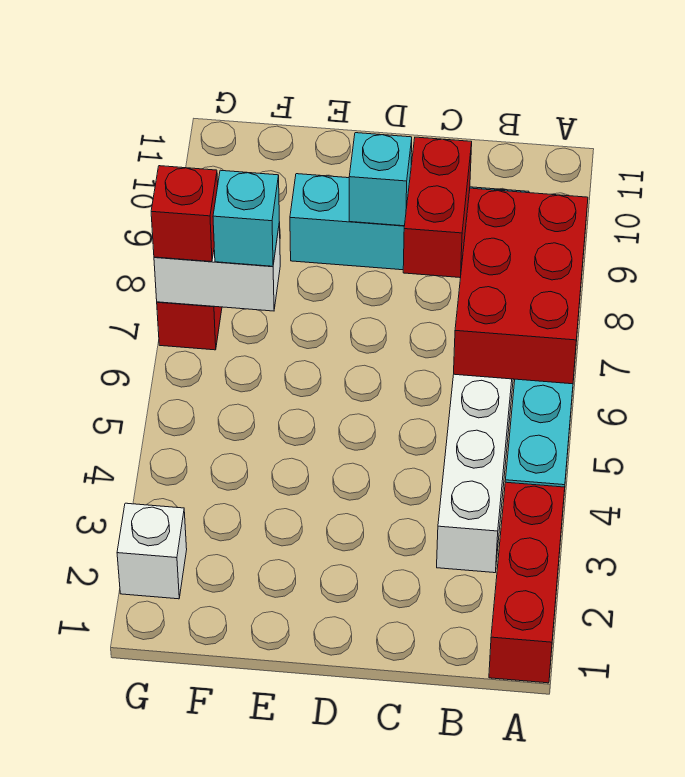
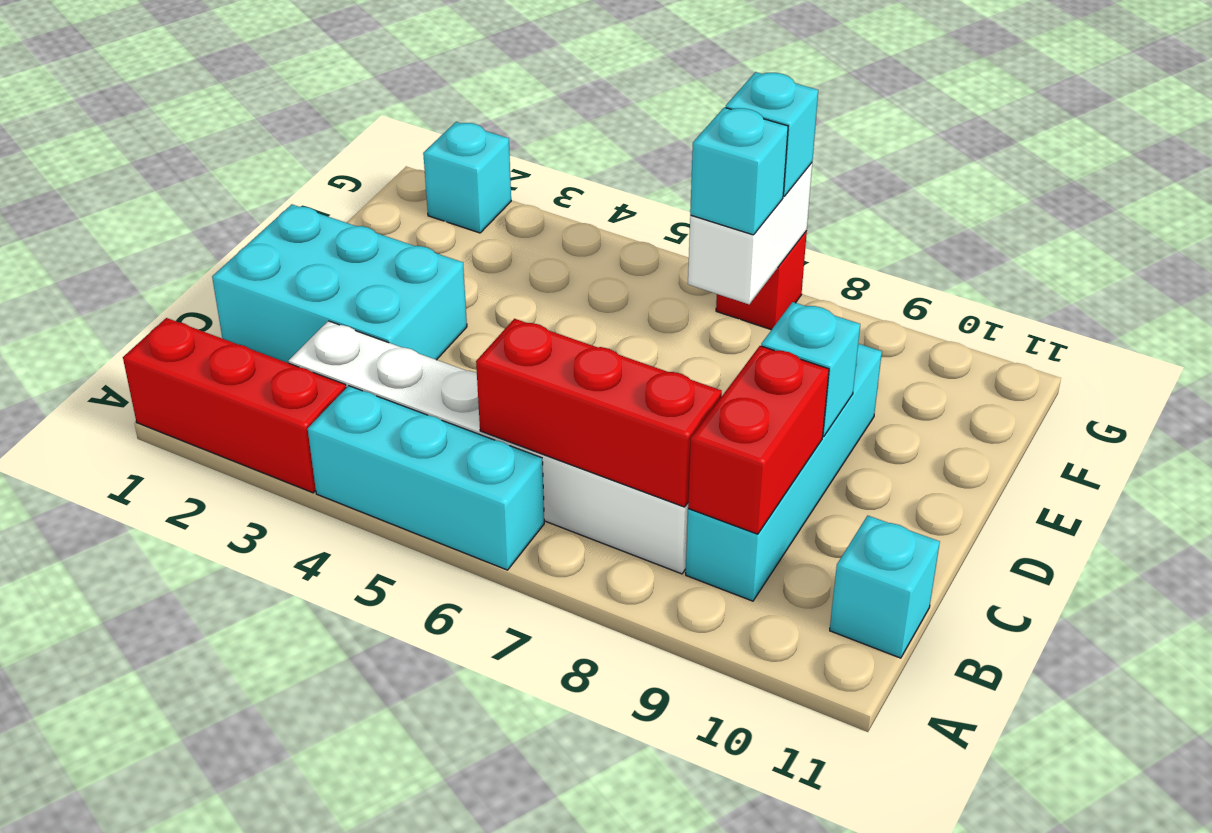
red brick A6:B8 level 2 -> red brick B6:B8 level 2
none -> cyan brick B11 level 1
none -> cyan brick C1:D3 level 1
red brick C8:C9 level 2 -> red brick B9:C9 level 2
white brick G2 level 1 -> cyan brick G2 level 1
red brick G7 level 3 -> cyan brick G7 level 3

